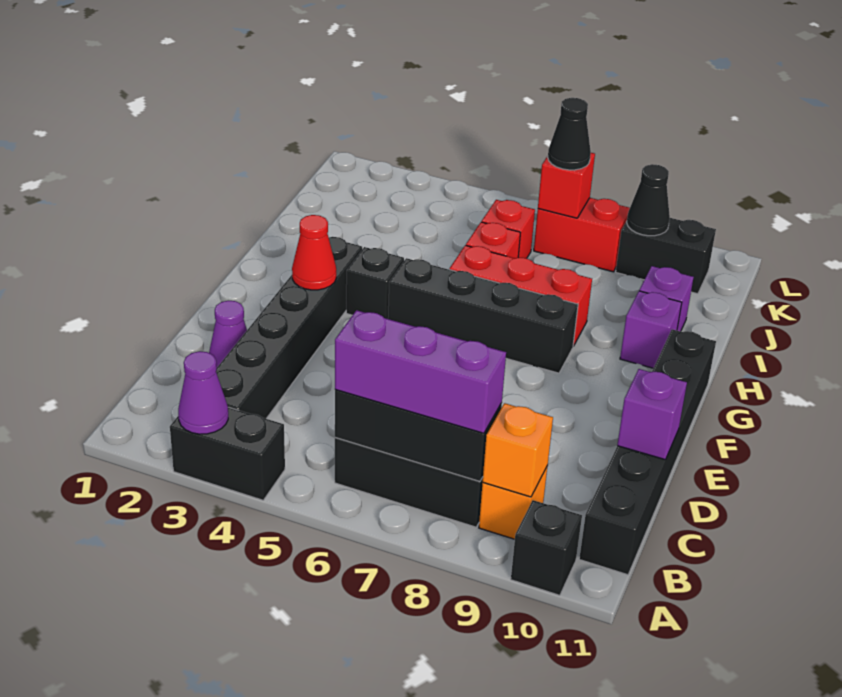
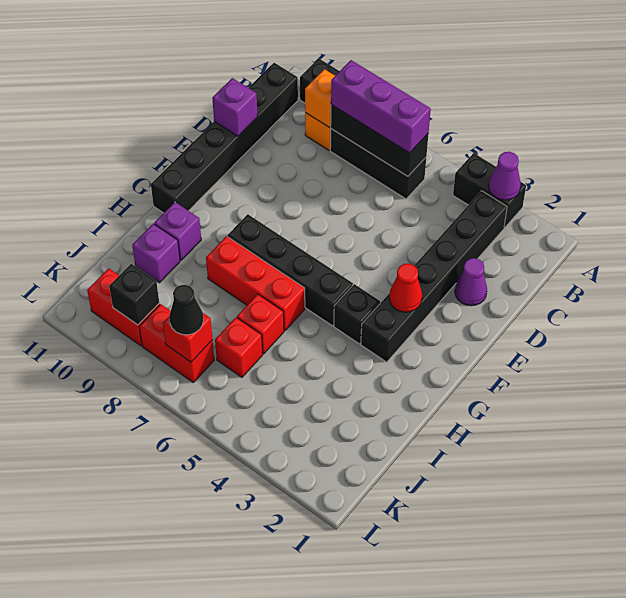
black brick K9:K10 level 1 -> red brick K9:K10 level 1
black cone K9 level 2 -> black brick K9 level 2

